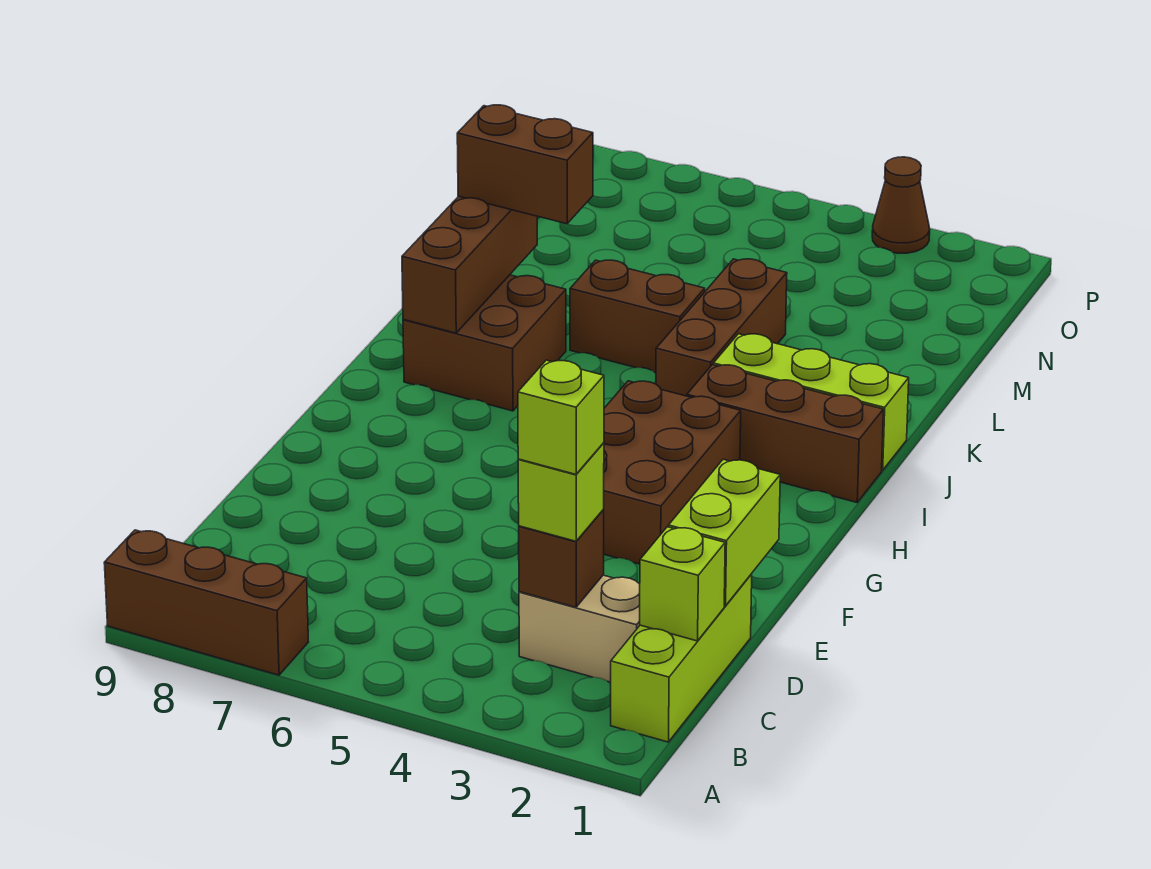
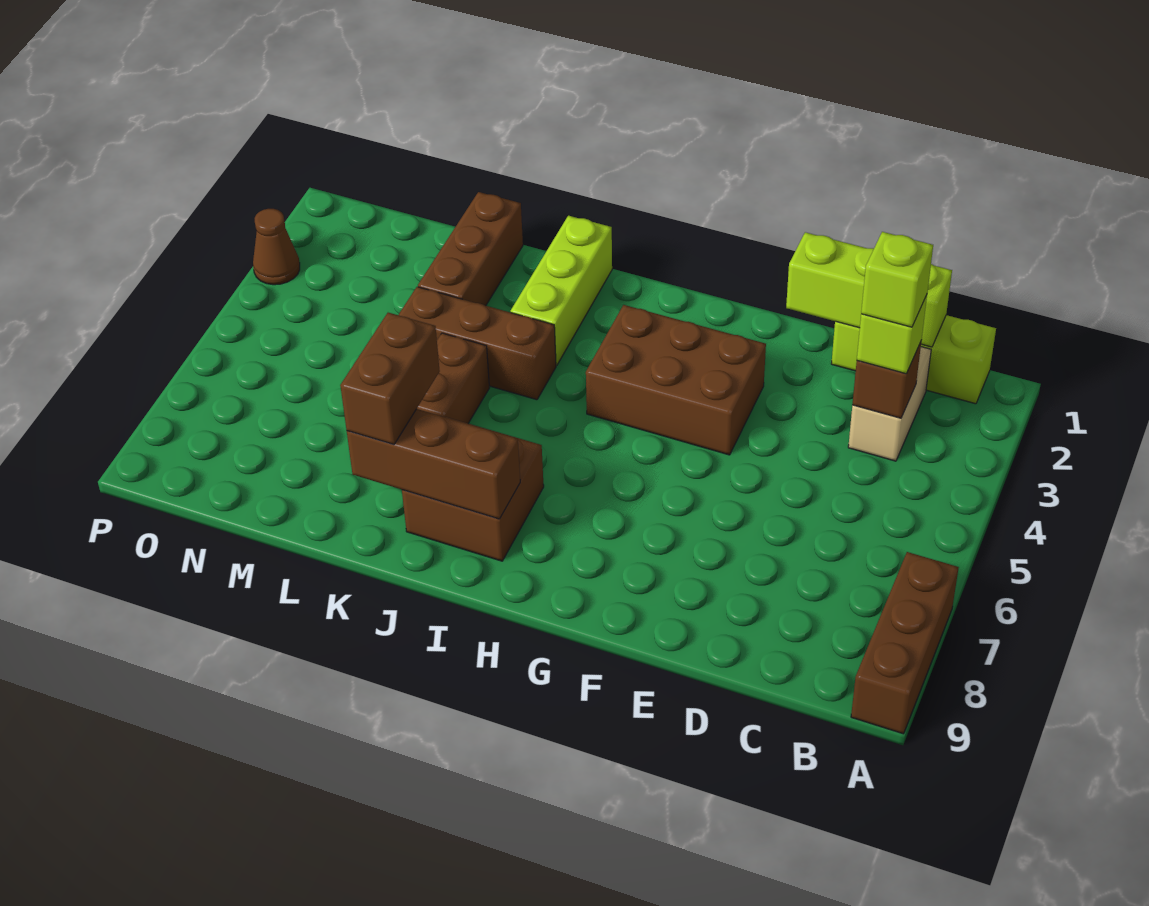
brown brick I1:I3 level 1 -> brown brick L1:L3 level 1

